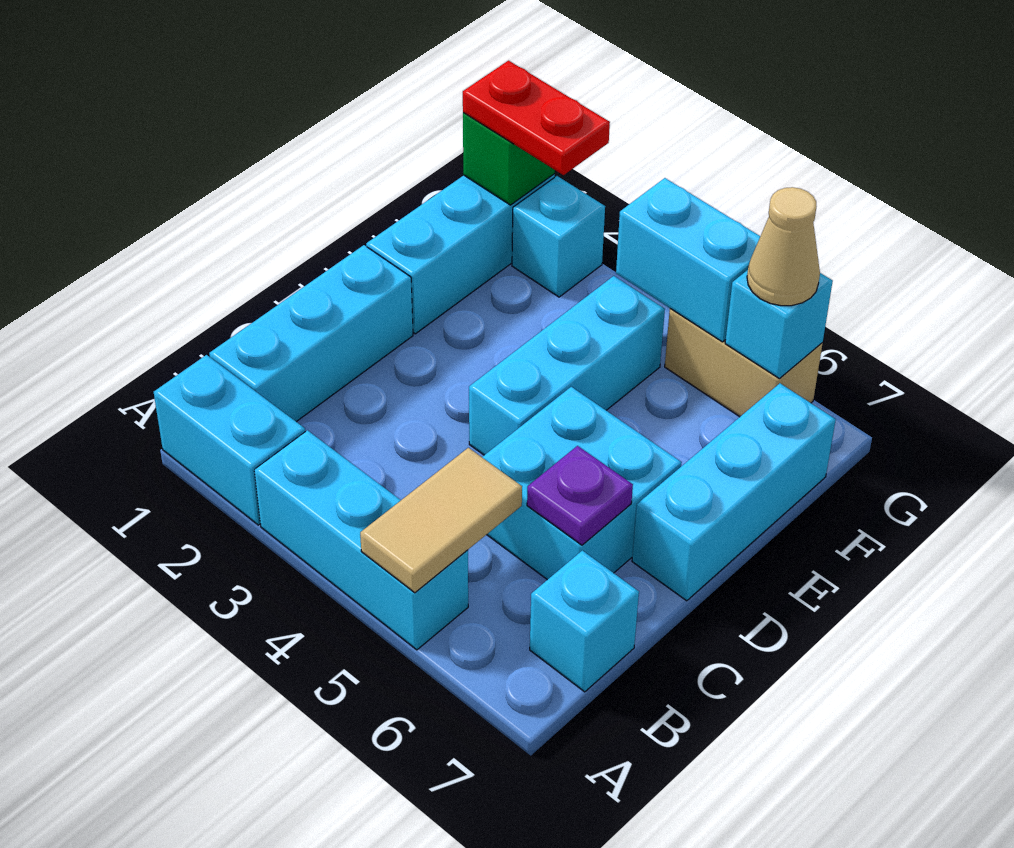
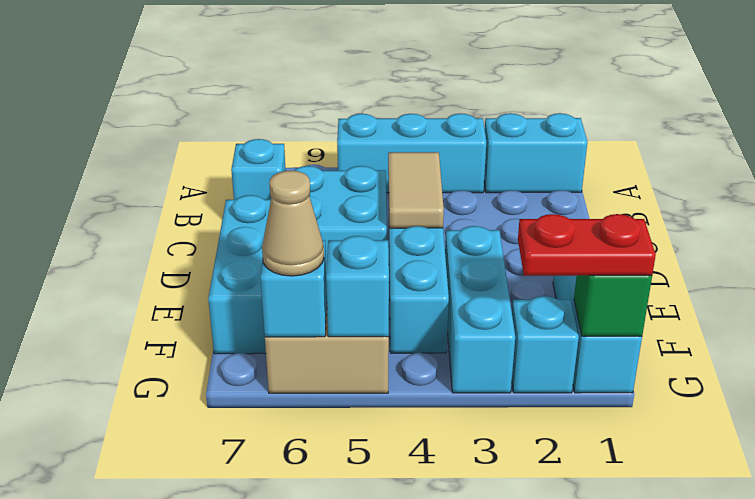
tan tile A5:B5 level 2 -> tan tile C4:D4 level 2
cyan brick B1:D1 level 1 -> cyan brick E3:G3 level 1
purple plate C6 level 2 -> none
cyan brick G4:G5 level 2 -> cyan brick G5 level 2

